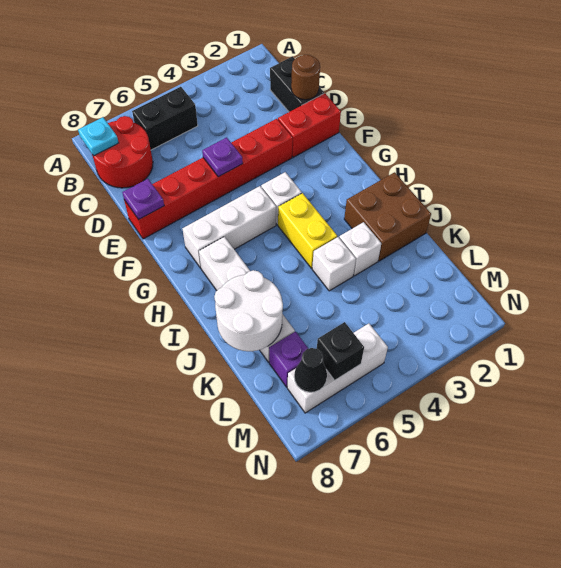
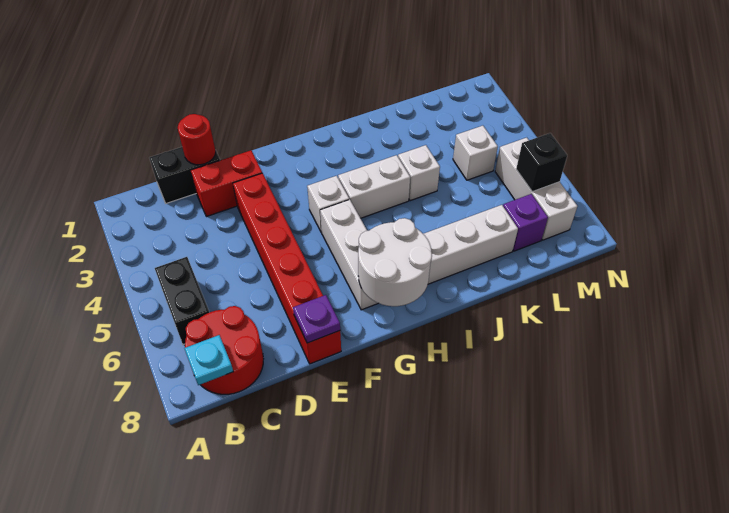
brown round brick D1 level 2 -> red round brick D1 level 2
red brick E1:E2 level 1 -> red brick D2:E2 level 1
purple plate E5 level 2 -> none
yellow brick H4:I4 level 1 -> white brick H4:I4 level 1
brown brick I1:J2 level 1 -> none
white brick J3 level 1 -> white brick L4 level 1
white round brick J7:K8 level 2 -> white round brick G7:H8 level 2
black cone M7 level 2 -> none

